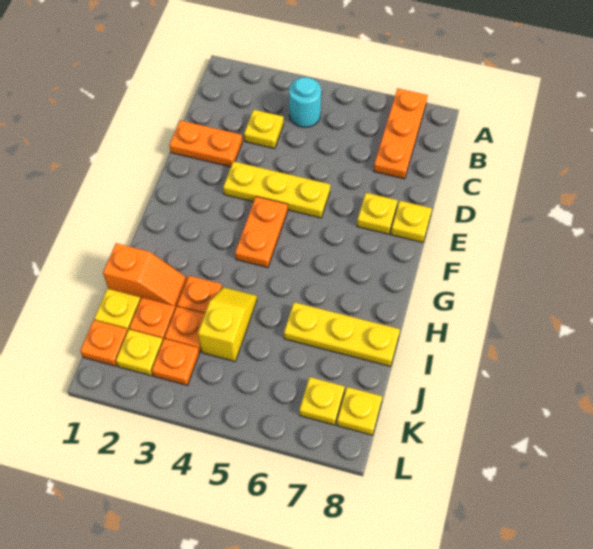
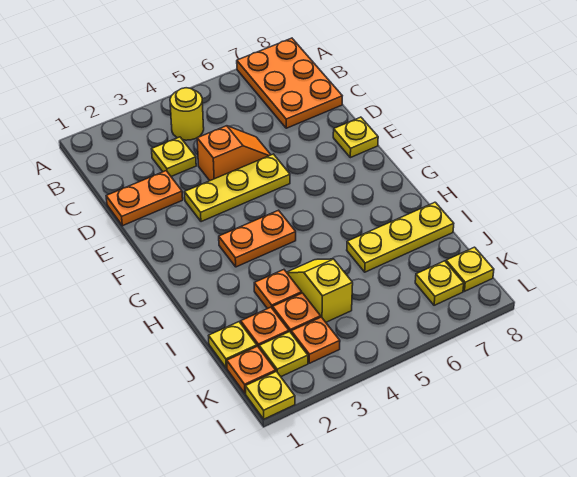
orange plate A7:C7 level 1 -> orange plate A7:C8 level 1
cyan round brick B4 level 1 -> yellow round brick B4 level 1
yellow plate E7 level 1 -> yellow plate L1 level 1
orange plate F4:G4 level 1 -> orange plate G3:G4 level 1
orange slope I1:I2 level 1 top 1 -> orange slope D4:D5 level 1 top 4

